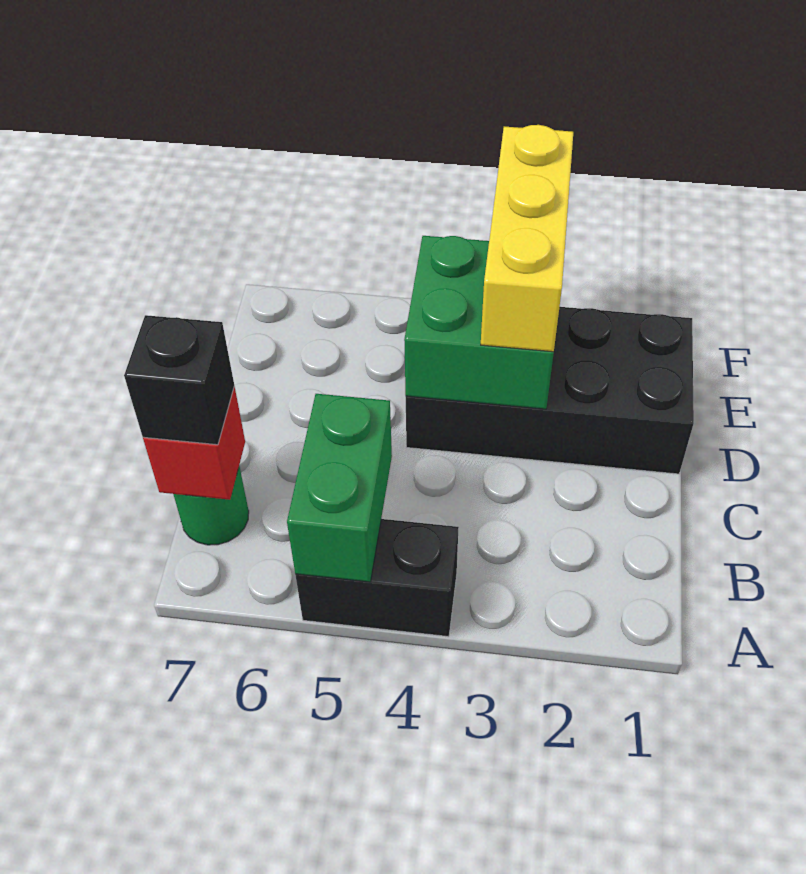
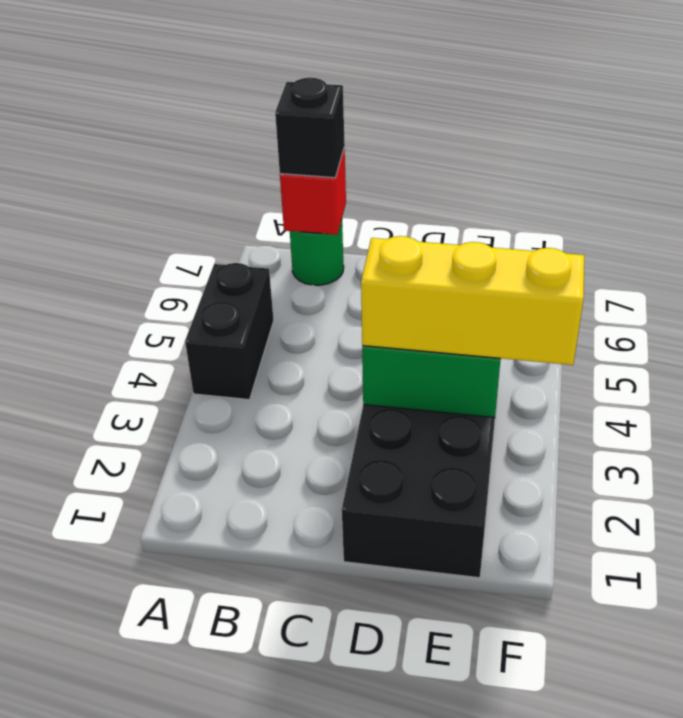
green brick A5:B5 level 2 -> none

